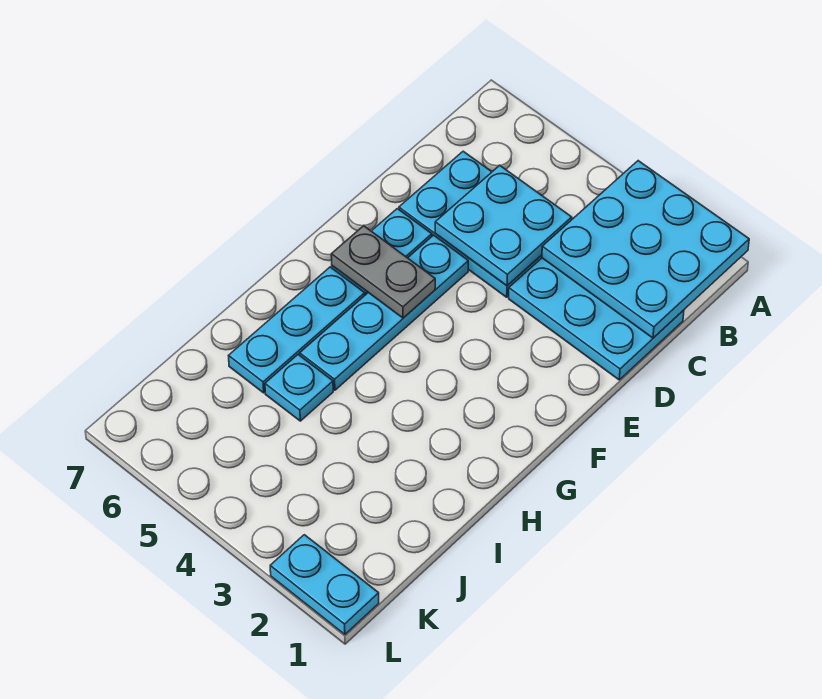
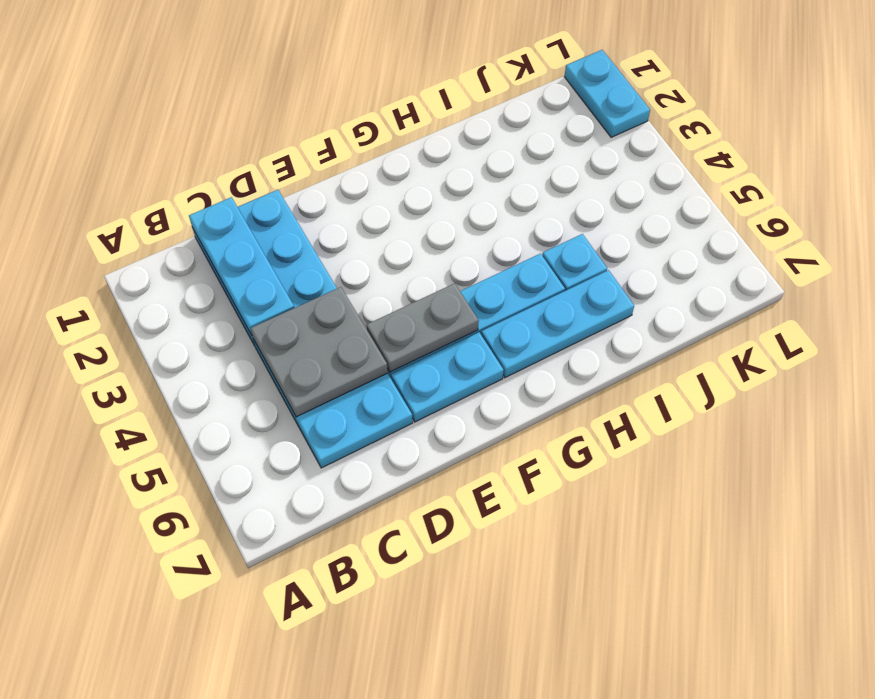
cyan plate A1:C3 level 2 -> cyan plate C1:C3 level 2
cyan plate C4:D5 level 2 -> grey plate C4:D5 level 2
grey plate F5:F6 level 2 -> grey plate E5:F5 level 2

